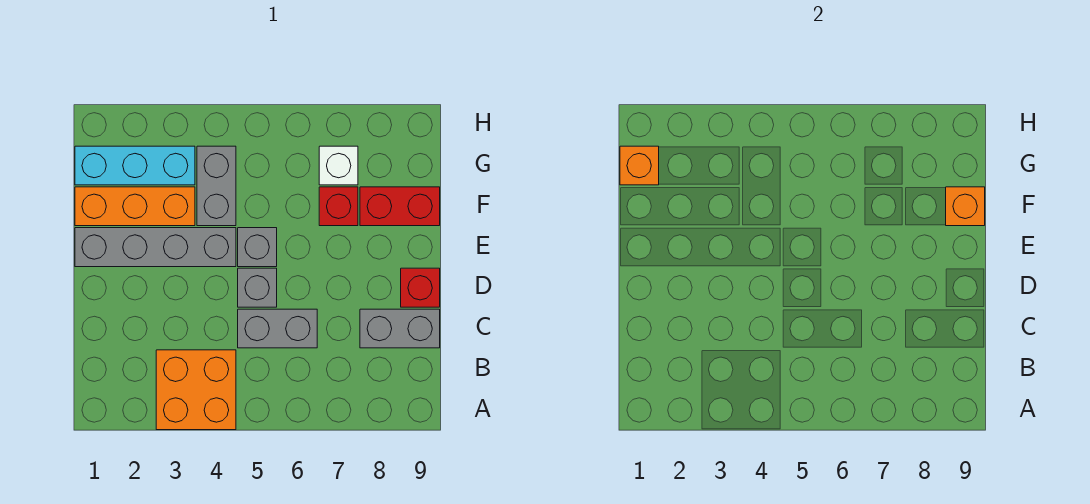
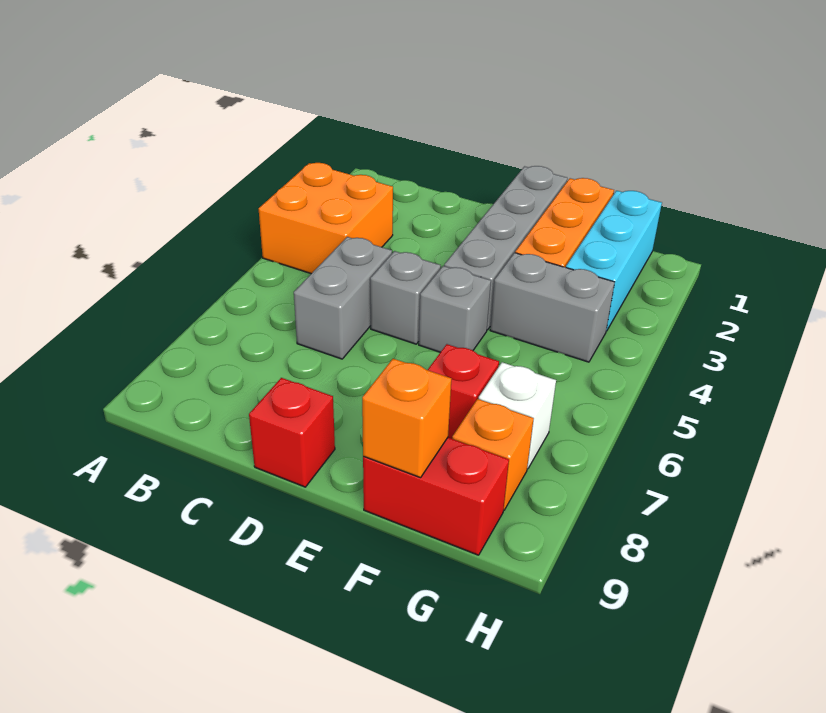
grey brick C8:C9 level 1 -> none
red brick F8:F9 level 1 -> red brick F9:G9 level 1
orange brick G1 level 2 -> orange brick G8 level 1

